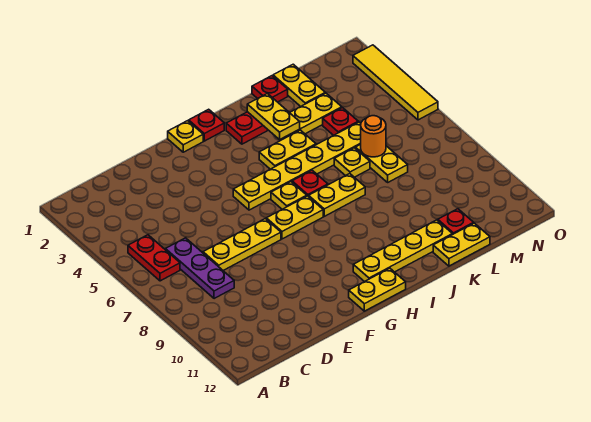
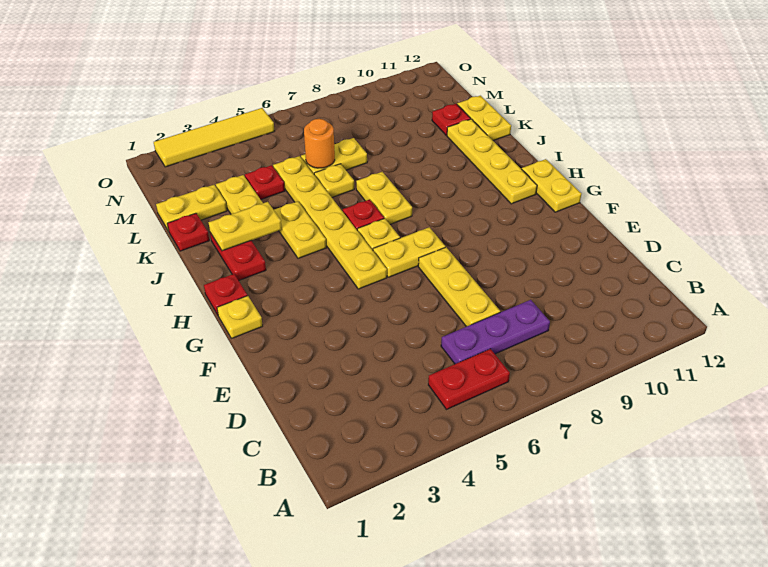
yellow plate G7:H7 level 1 -> yellow plate G6:G7 level 1

